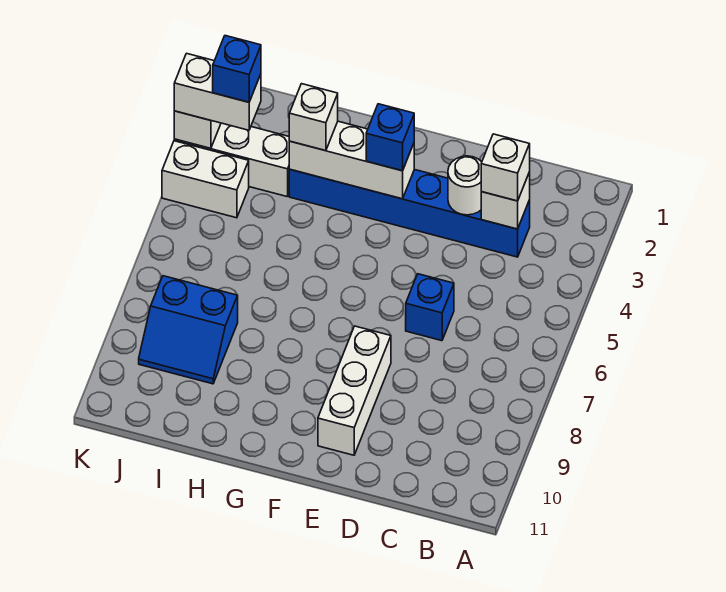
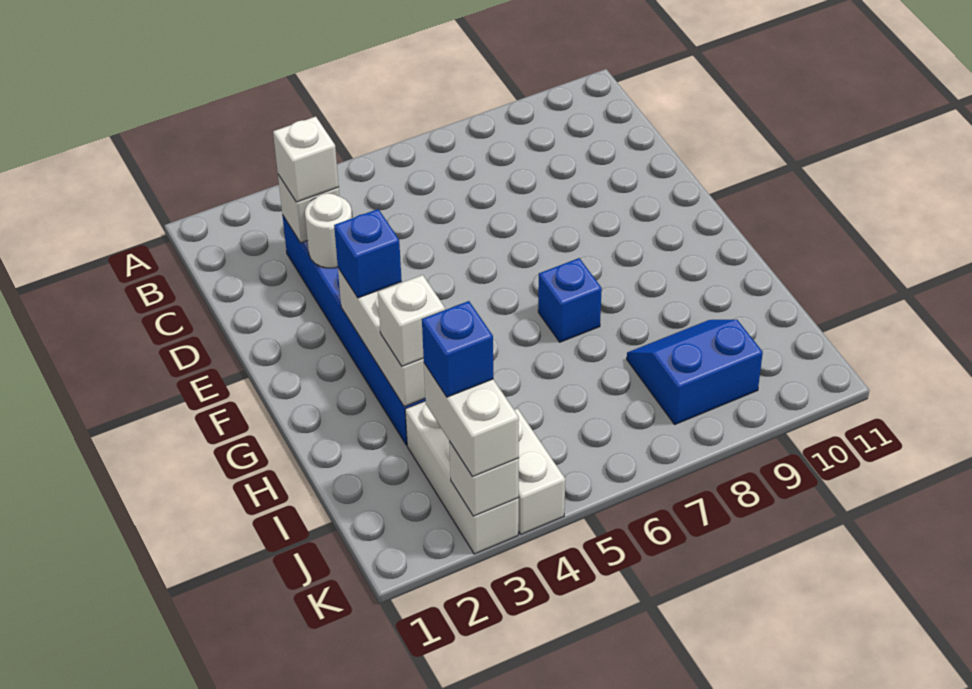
blue brick D6 level 1 -> blue brick G7 level 1
white brick E8:E10 level 1 -> none
blue slope I8:J9 level 1 top 8 -> blue slope I8:J9 level 1 top J

